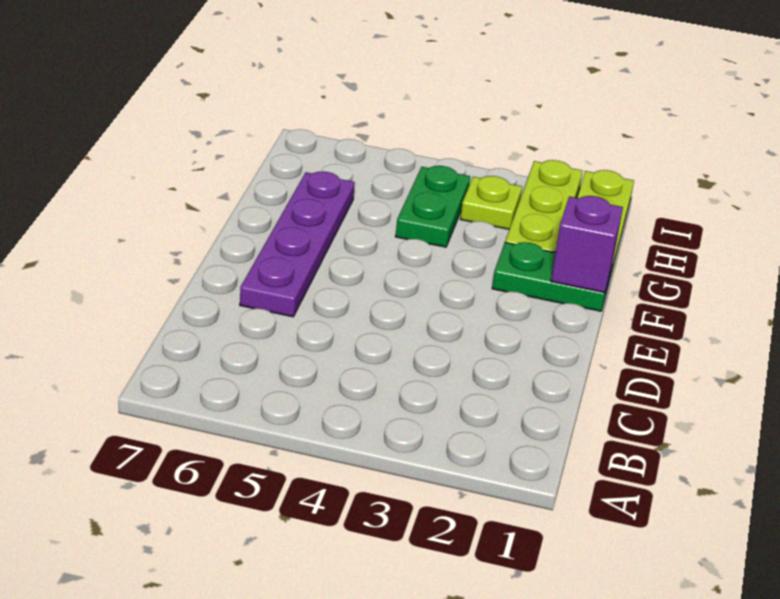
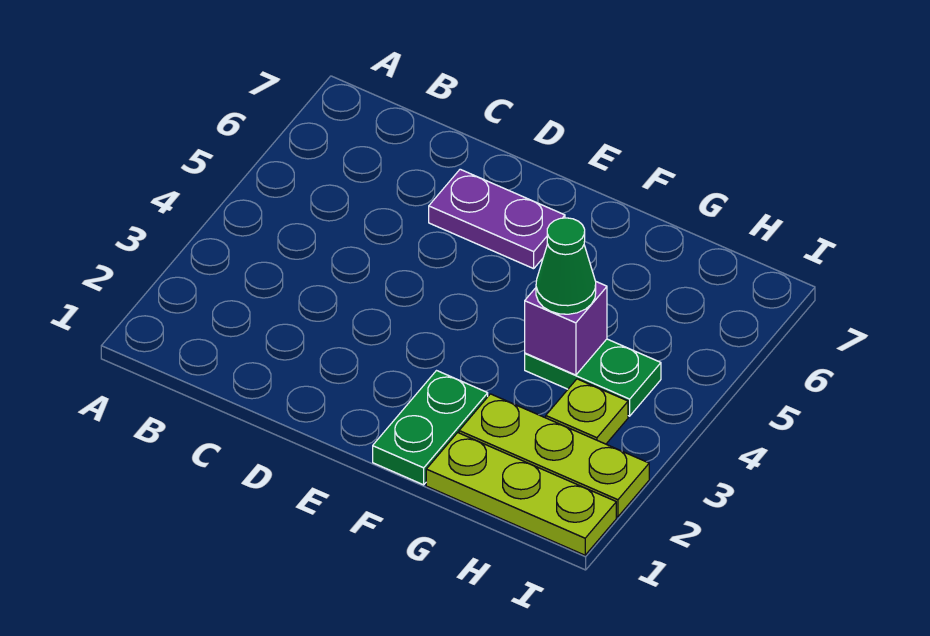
purple plate D6:G6 level 1 -> purple plate D6:E6 level 1
purple brick F1 level 2 -> purple brick G4 level 2
none -> green cone G4 level 3

